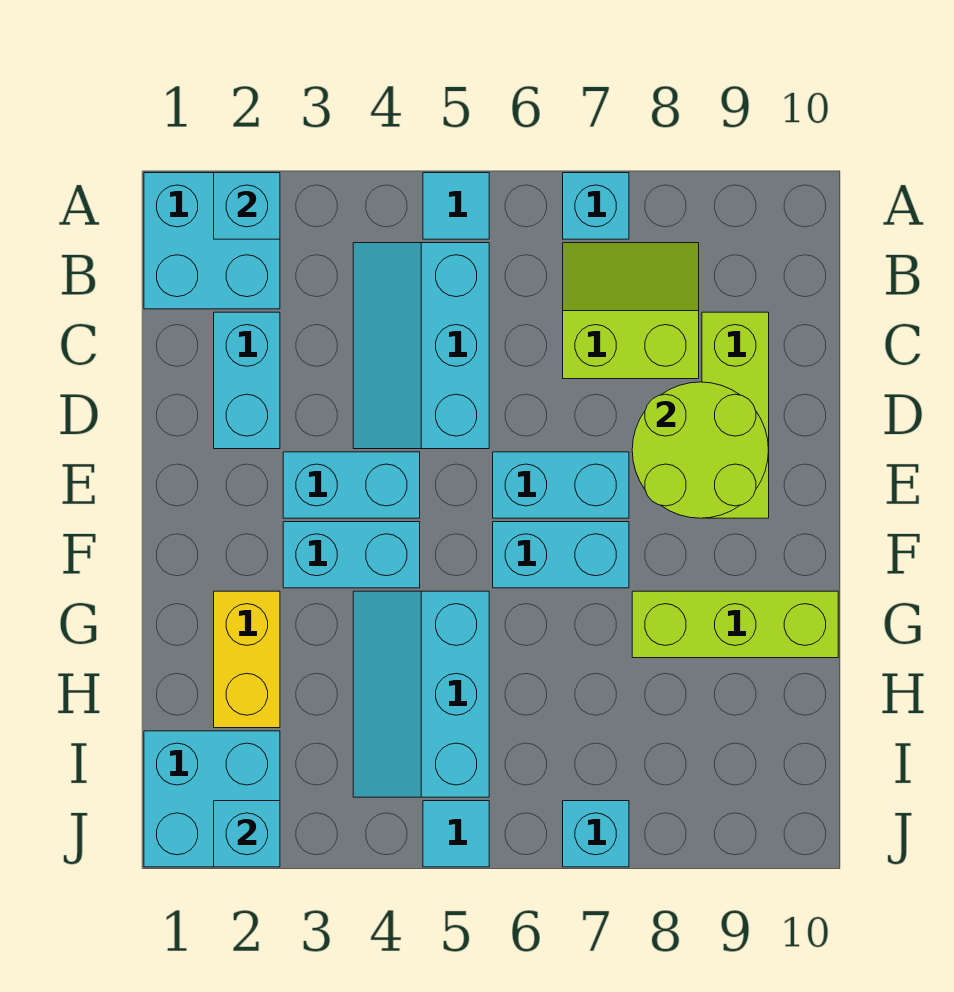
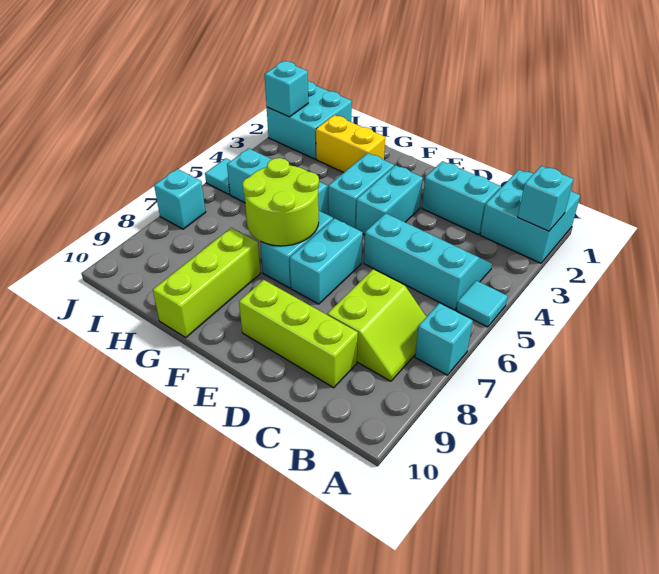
lime round brick D8:E9 level 2 -> lime round brick F6:G7 level 2

